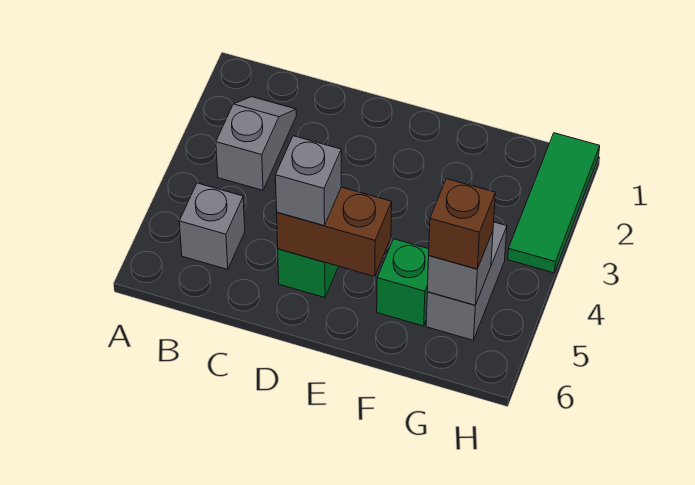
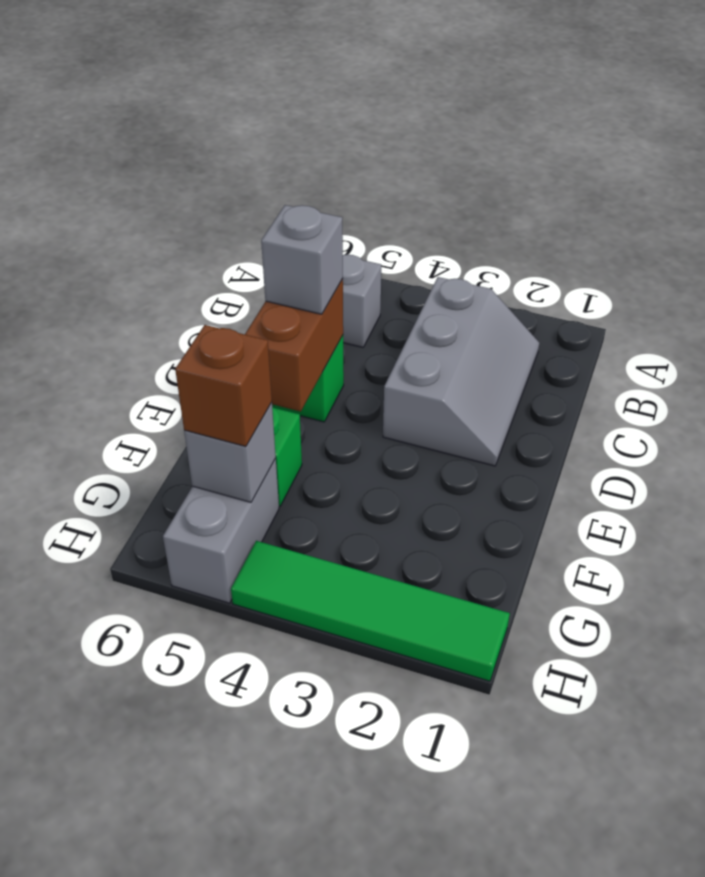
grey slope B2:B3 level 1 top 3 -> grey slope B2:D3 level 1 top 3
grey brick G4:G5 level 1 -> grey brick G5:H5 level 1
green tile H1:H3 level 1 -> green tile H1:H4 level 1

